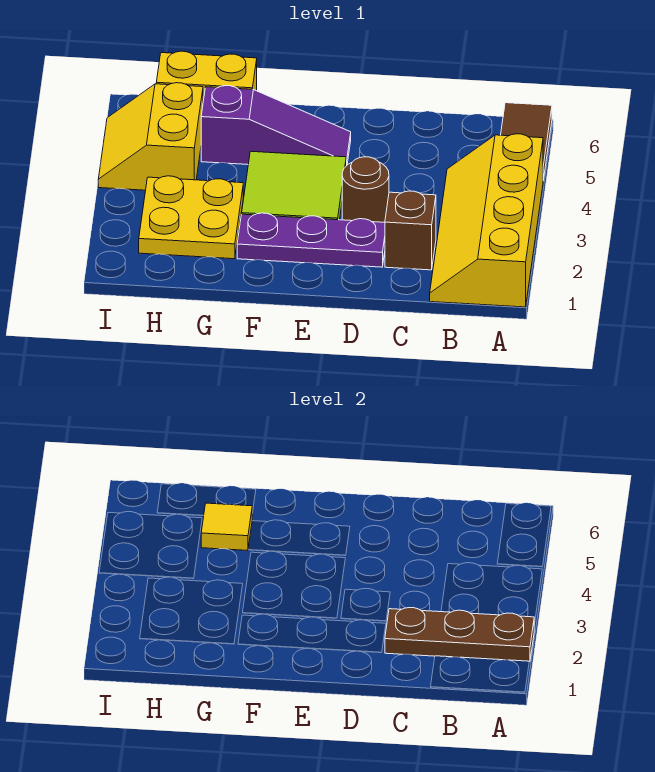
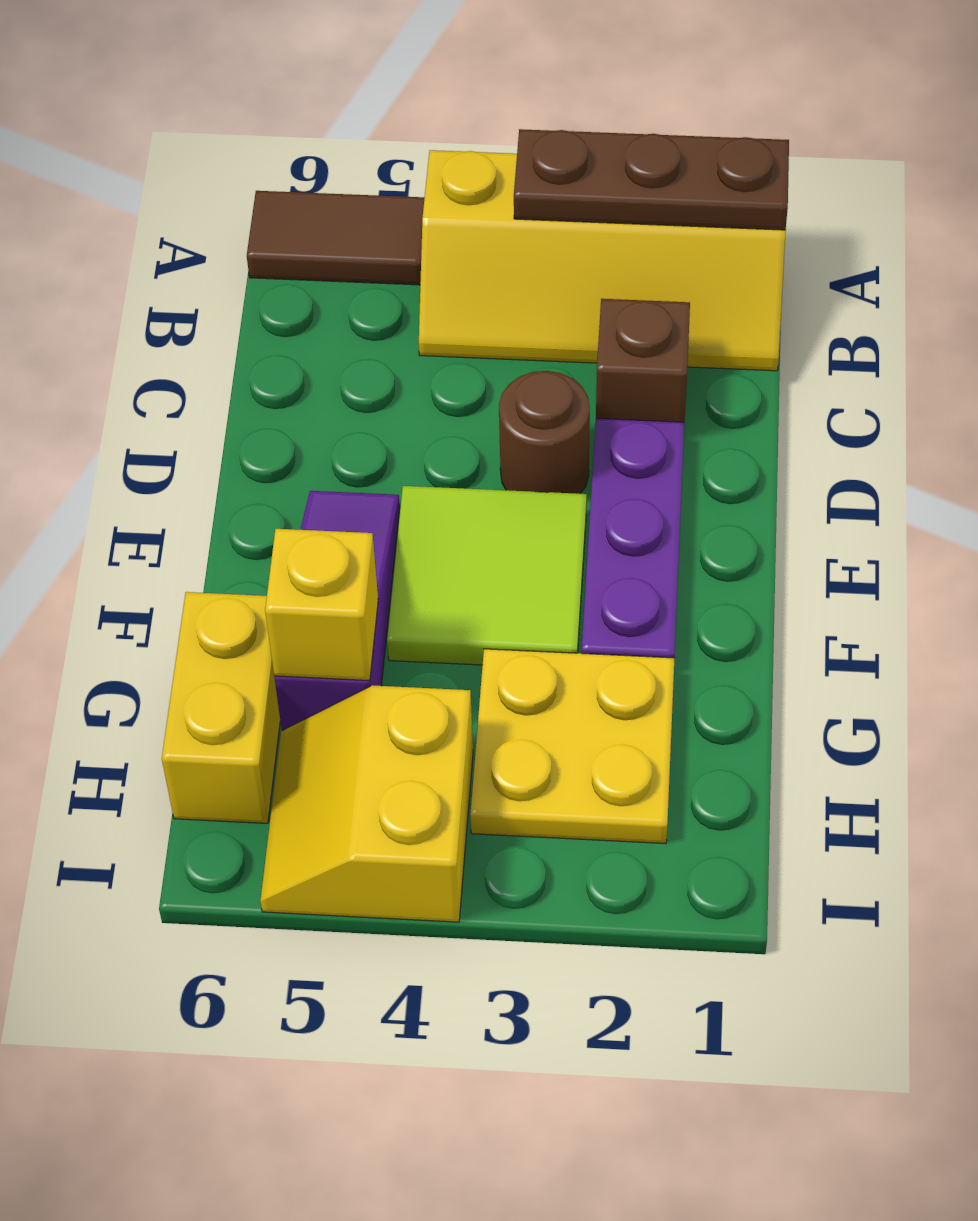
brown plate A2:C2 level 2 -> brown plate A1:A3 level 2
yellow tile G5 level 2 -> yellow brick G5 level 2
yellow slope H4:I5 level 1 top H -> yellow slope H4:I5 level 1 top 4

